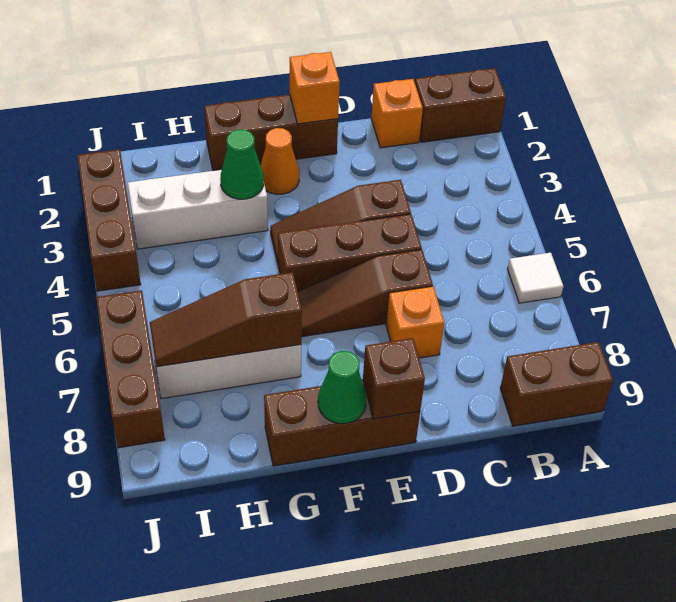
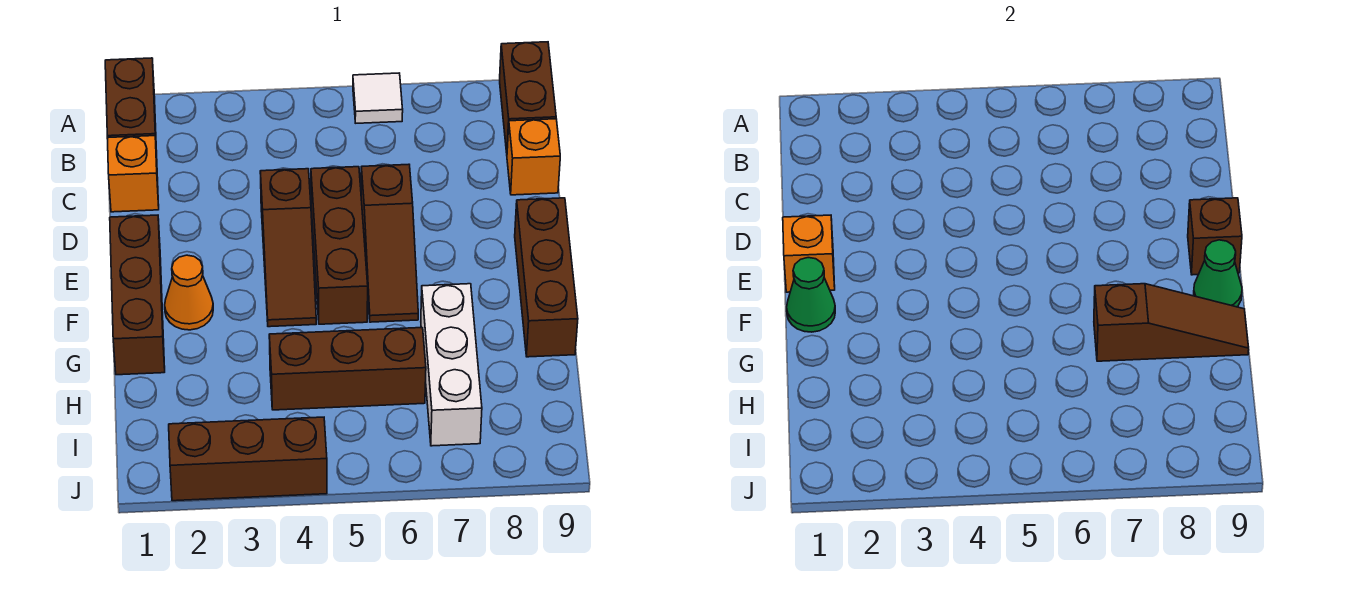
orange brick D7 level 1 -> orange brick C9 level 1
white brick G3:I3 level 1 -> none
green cone G3 level 2 -> green cone F1 level 2
brown slope G7:I7 level 2 top G -> brown slope G7:G9 level 2 top 7
brown brick J6:J8 level 1 -> brown brick H4:H6 level 1

